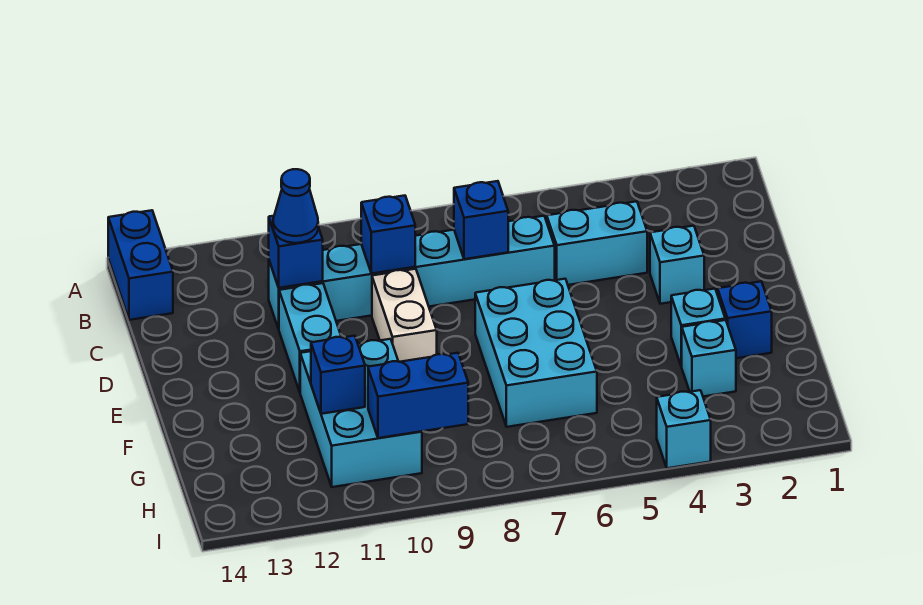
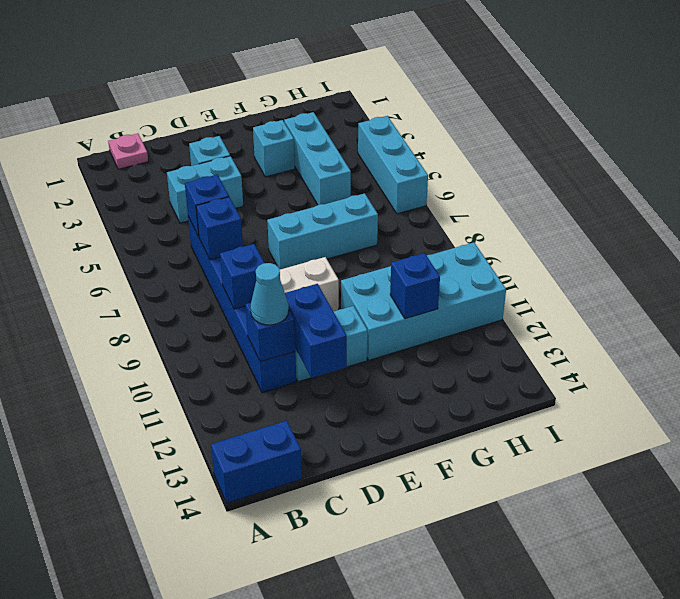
none -> pink plate B1 level 1
cyan brick C4:C5 level 1 -> cyan brick C4:D4 level 1
cyan brick C6:C11 level 1 -> blue brick C6:C11 level 1
blue cone C11 level 3 -> cyan cone C11 level 3
cyan brick E6:G7 level 1 -> cyan brick E7:G7 level 1
blue brick F2 level 1 -> blue brick C6 level 2
cyan brick F10:H11 level 1 -> cyan brick F10:I11 level 1
cyan brick G3 level 1 -> cyan brick G3:G5 level 1
blue brick H9:H10 level 2 -> blue brick D11:D12 level 2
cyan brick I4 level 1 -> cyan brick I4:I6 level 1

